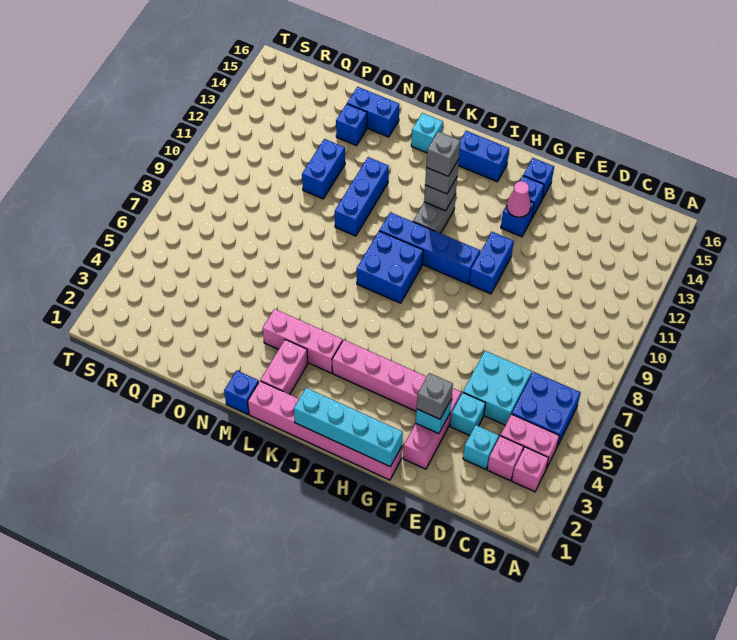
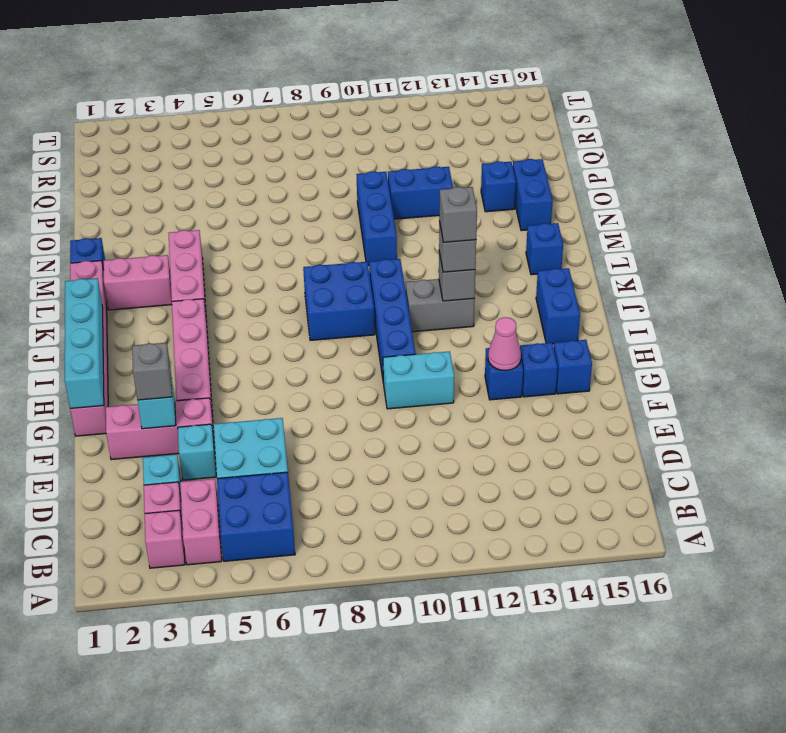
blue brick G10:G11 level 1 -> cyan brick G10:G11 level 1
cyan brick L15 level 1 -> blue brick L15 level 1
blue brick M10:M12 level 1 -> blue brick M10:O10 level 1

